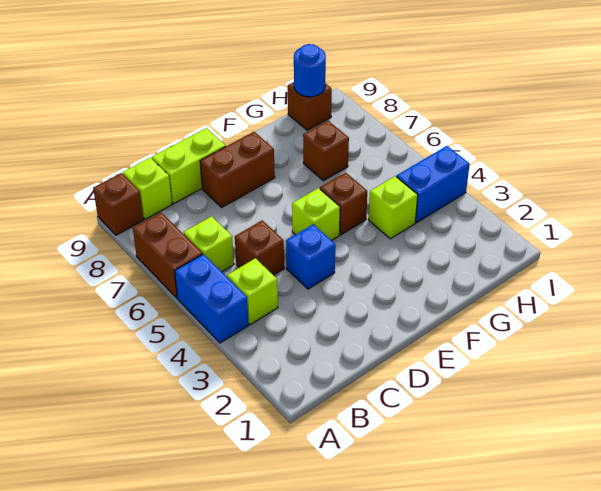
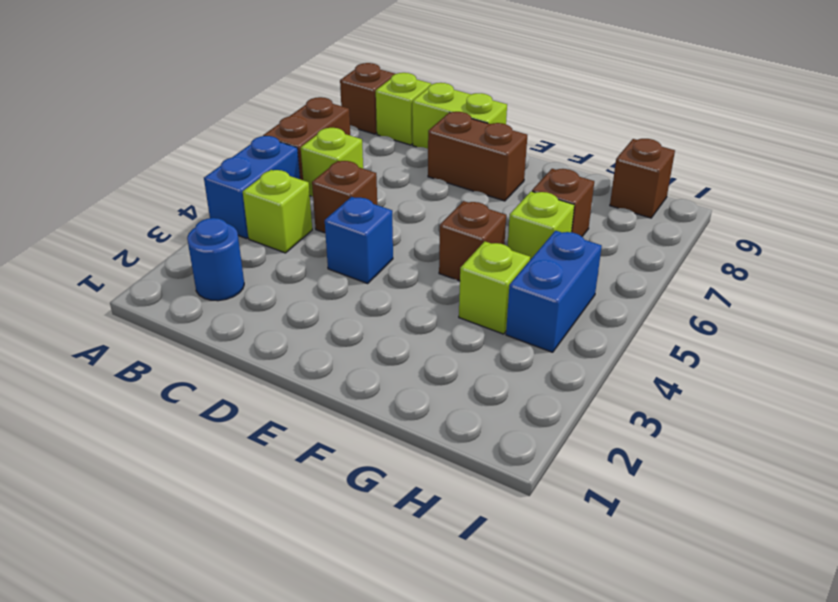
lime brick E5 level 1 -> lime brick G6 level 1
blue brick H4:I4 level 1 -> blue brick H4:H5 level 1
blue round brick H9 level 2 -> blue round brick B2 level 1

